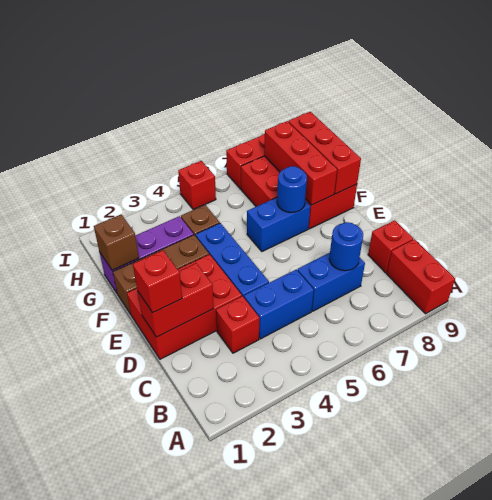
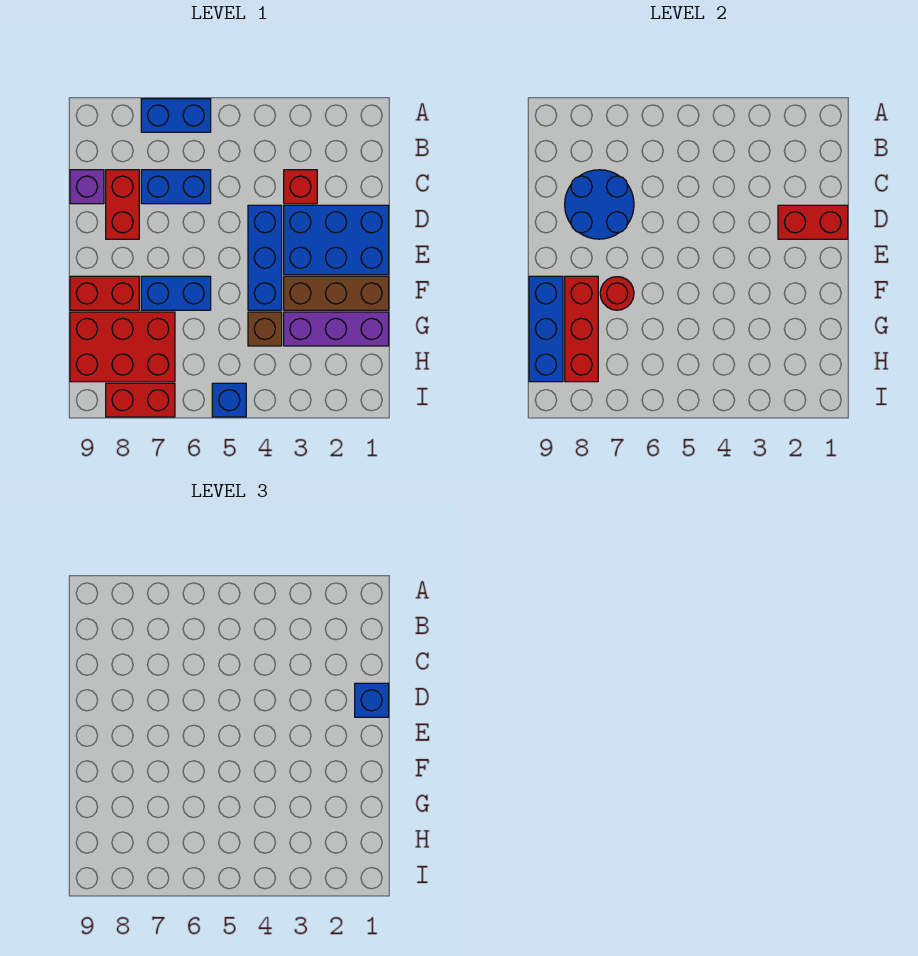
red brick A9:B9 level 1 -> red brick C8:D8 level 1
blue brick C4:C5 level 1 -> blue brick A6:A7 level 1
blue round brick C7 level 2 -> blue round brick C7:D8 level 2
red brick C9 level 1 -> purple brick C9 level 1
red brick D1:E3 level 1 -> blue brick D1:E3 level 1
red brick D1 level 3 -> blue brick D1 level 3
blue round brick F7 level 2 -> red round brick F7 level 2
red brick F9:H9 level 2 -> blue brick F9:H9 level 2
brown brick G1 level 2 -> none
red brick I5 level 1 -> blue brick I5 level 1

